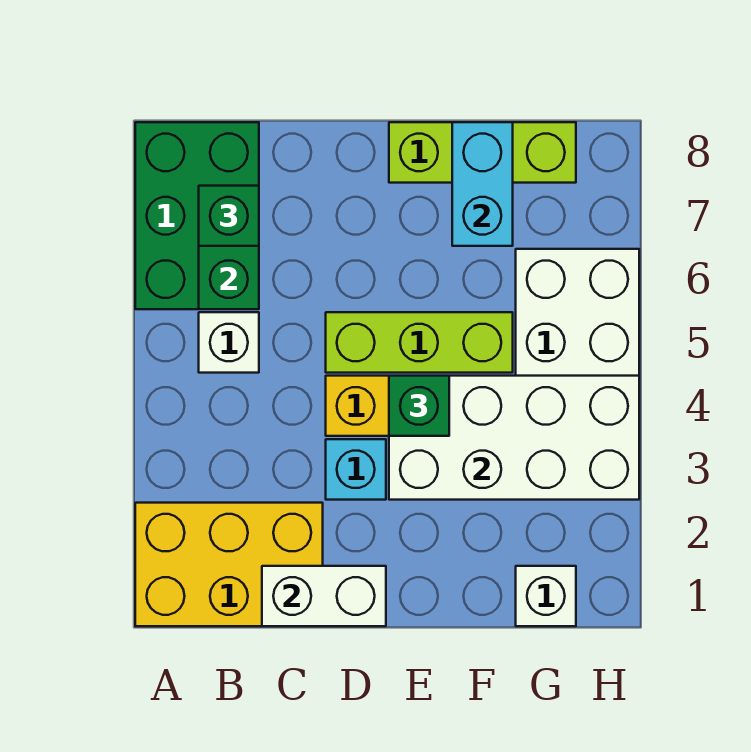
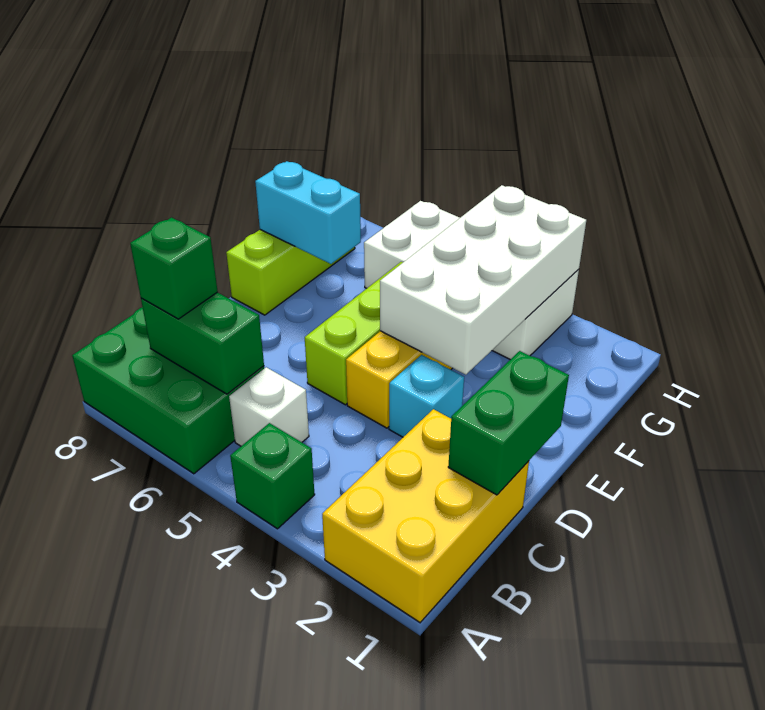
white brick C1:D1 level 2 -> green brick C1:D1 level 2
green brick E4 level 3 -> green brick A4 level 1
white brick G1 level 1 -> none

